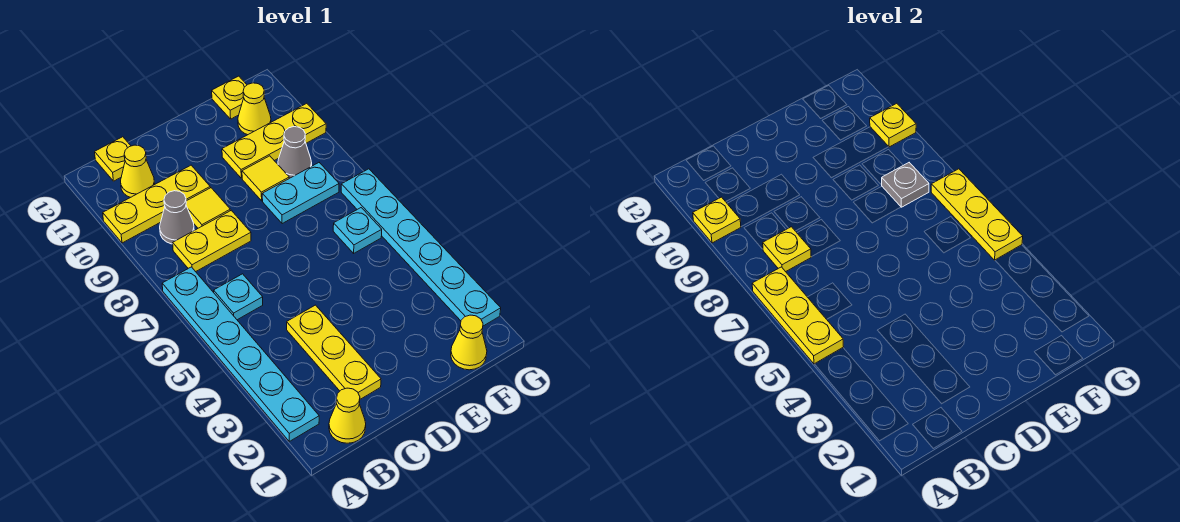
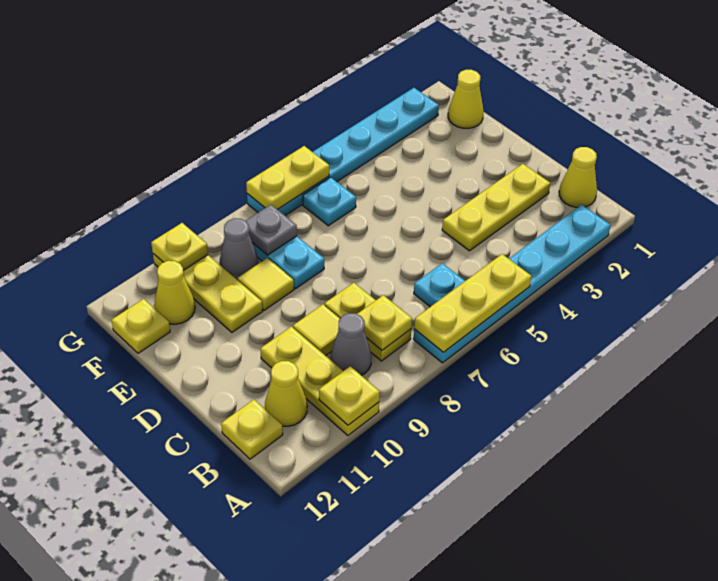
yellow plate G5:G7 level 2 -> yellow plate G6:G7 level 2

